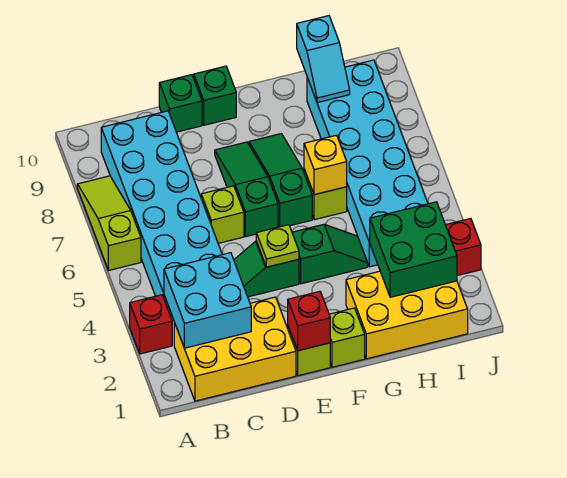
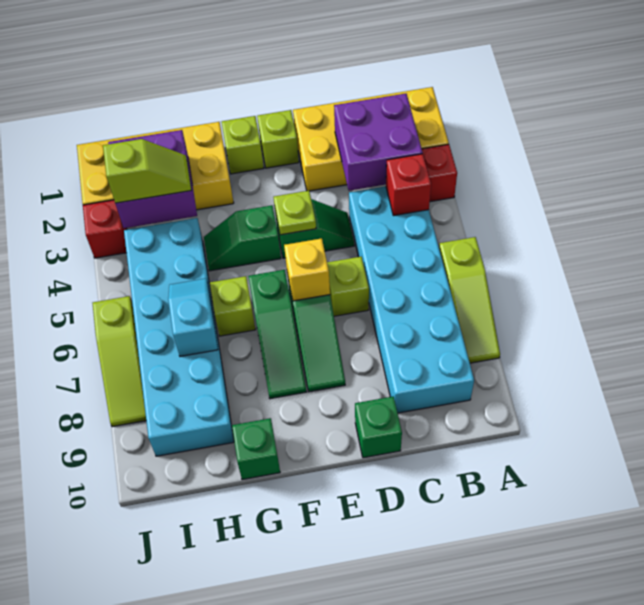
yellow brick B1:D2 level 1 -> yellow brick A1:D2 level 1
cyan brick B2:C3 level 2 -> purple brick B2:C3 level 2
red brick E1 level 2 -> red brick B4 level 2
green brick E10 level 1 -> green brick G10 level 1
yellow brick G1:I2 level 1 -> yellow brick G1:J2 level 1
yellow brick G6 level 2 -> yellow brick E6 level 2
green brick H2:I3 level 2 -> purple brick H2:I3 level 2
none -> lime slope H3:I3 level 3 top I
cyan slope H9:H10 level 2 top 10 -> cyan slope H6:H7 level 2 top 7
none -> lime slope J6:J8 level 1 top 6

